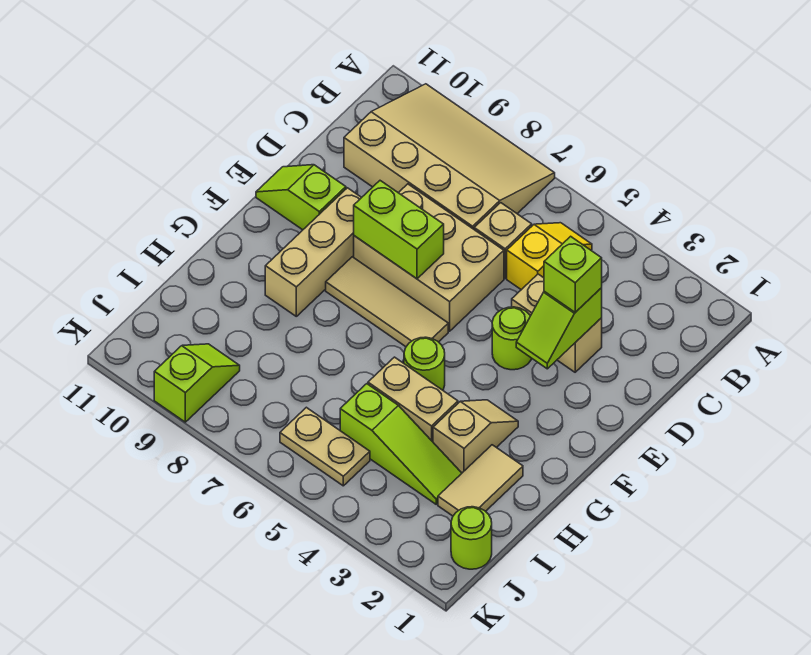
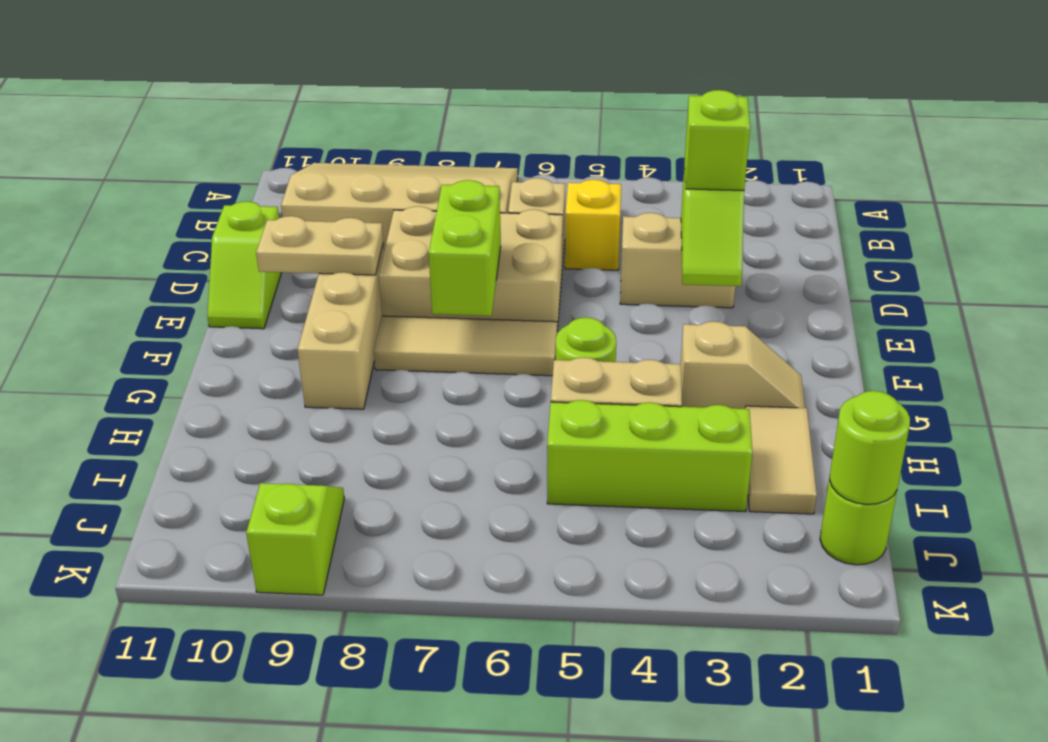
lime round brick E4 level 1 -> lime round brick J1 level 2
lime brick E7:E8 level 2 -> lime brick E7:F7 level 2
lime slope E10:E11 level 1 top 10 -> lime slope D11:E11 level 1 top D
tan slope G3:H3 level 1 top H -> tan slope G2:G3 level 1 top 3
lime slope I3:I5 level 1 top 5 -> lime brick I3:I5 level 1
tan plate J5:J6 level 1 -> tan plate E9:E10 level 2

